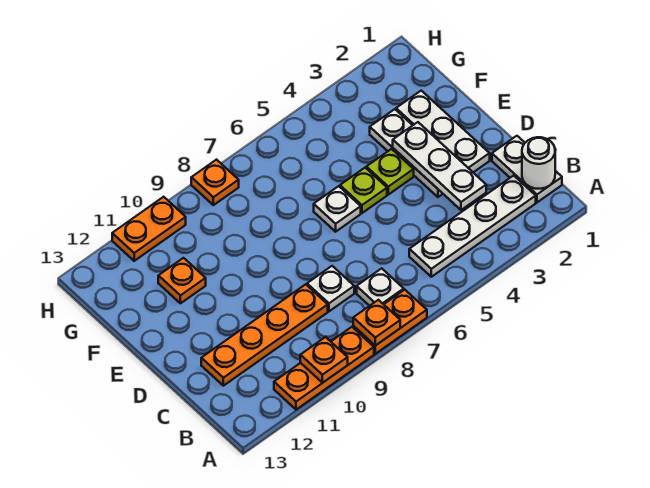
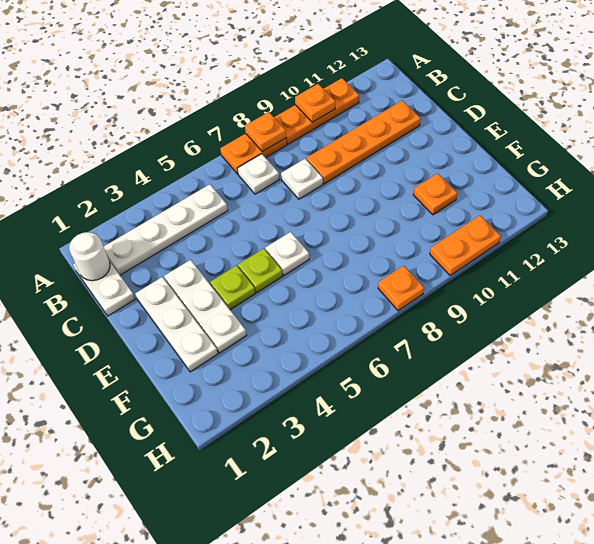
white plate C3:E3 level 2 -> none

